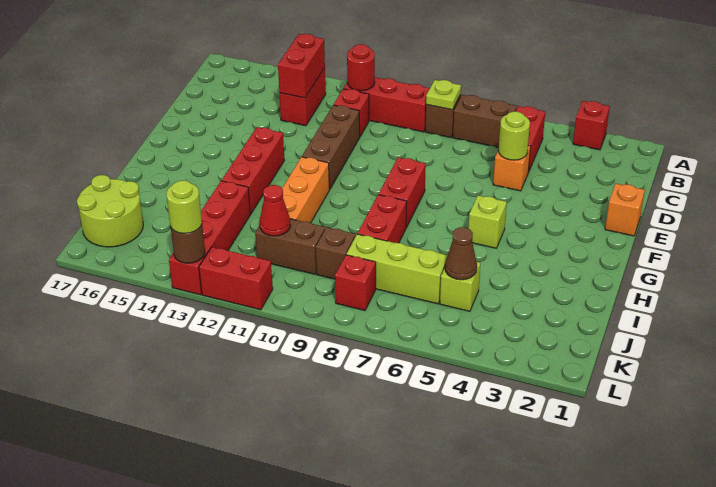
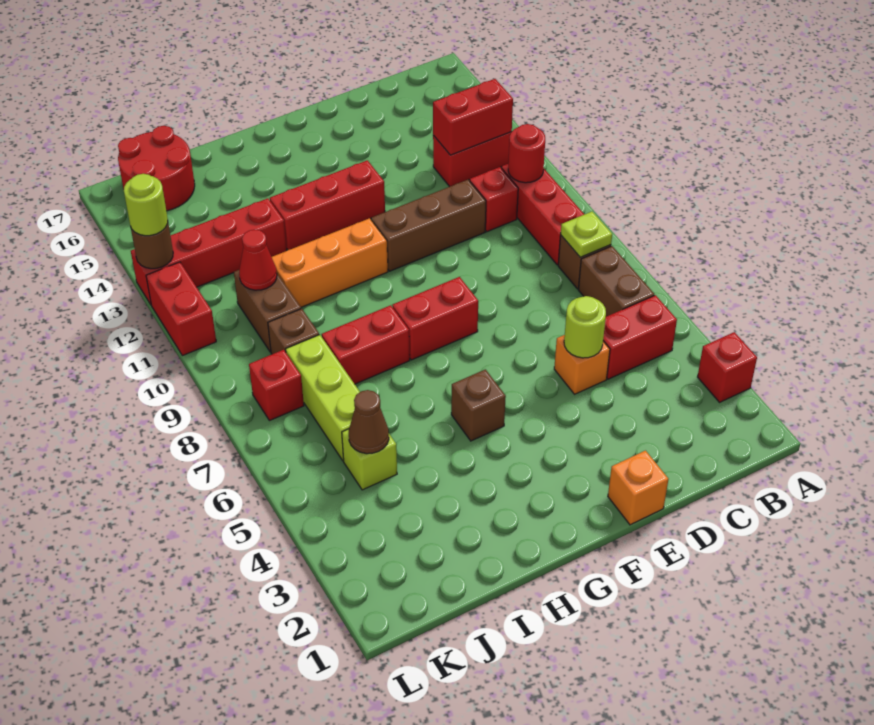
lime brick G5 level 1 -> brown brick G5 level 1
lime round brick J16:K17 level 1 -> red round brick J16:K17 level 1

